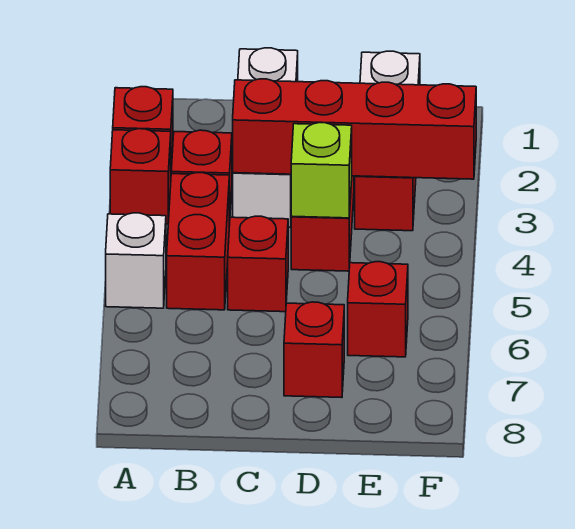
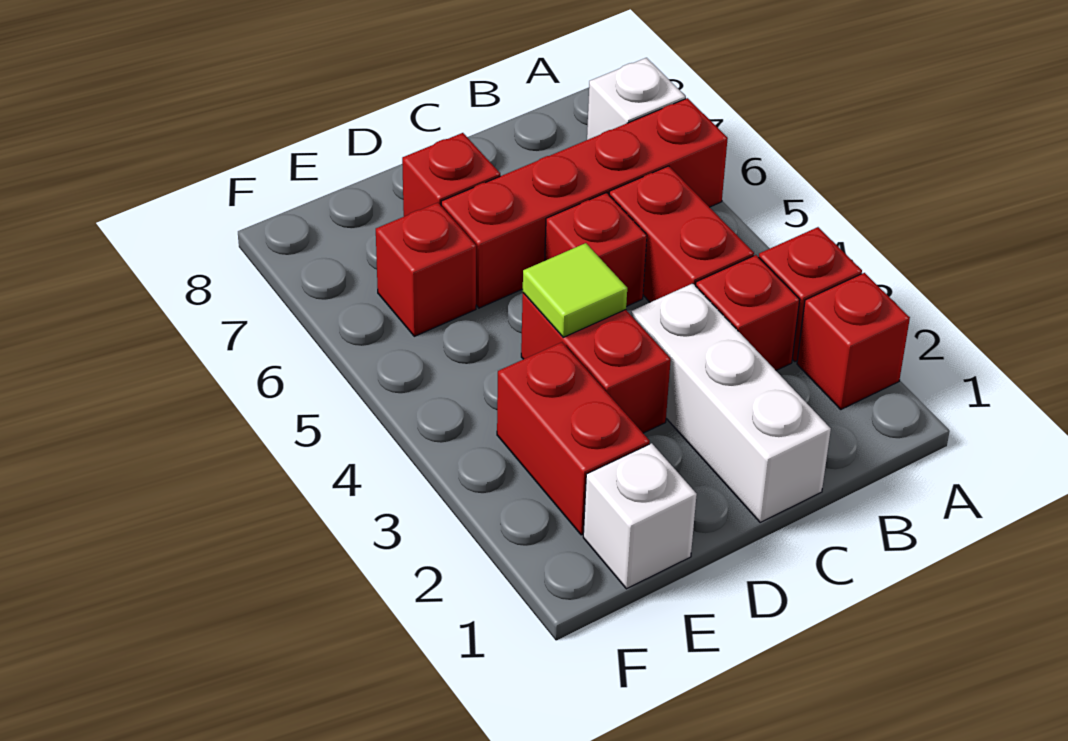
white brick A5 level 1 -> white brick A7 level 1
red brick C3:F3 level 2 -> red brick A6:D6 level 1
lime brick D4 level 2 -> lime tile D4 level 2

